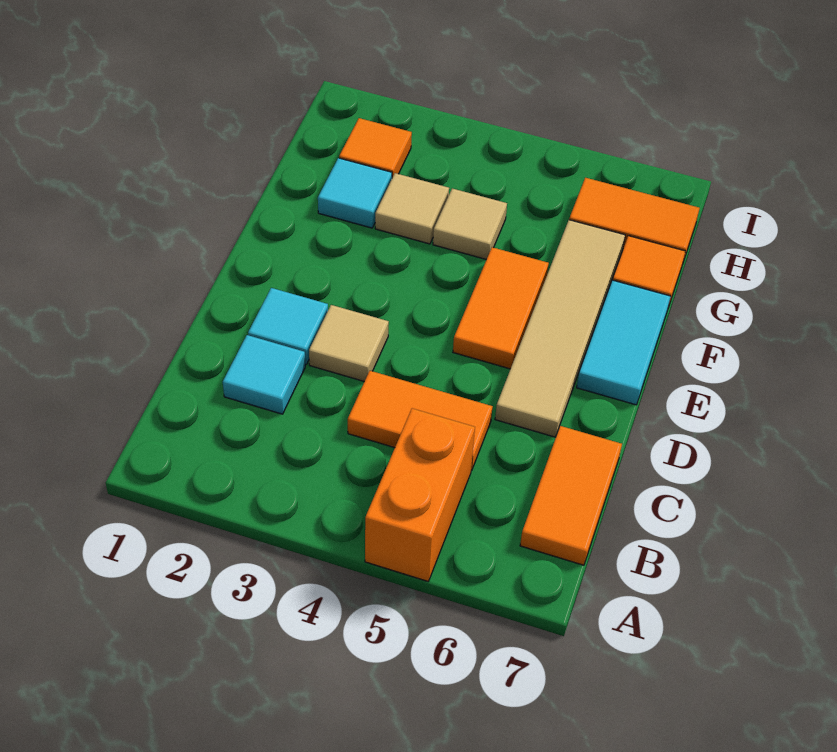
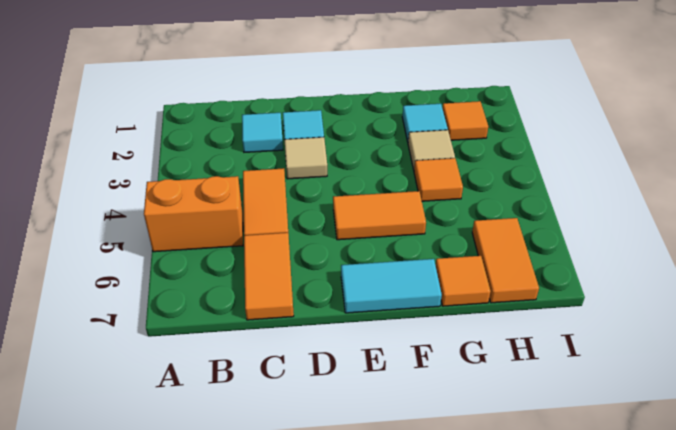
orange tile B7:C7 level 1 -> orange tile C6:C7 level 1
tan tile D6:G6 level 1 -> none
tan tile G4 level 1 -> orange tile G4 level 1

